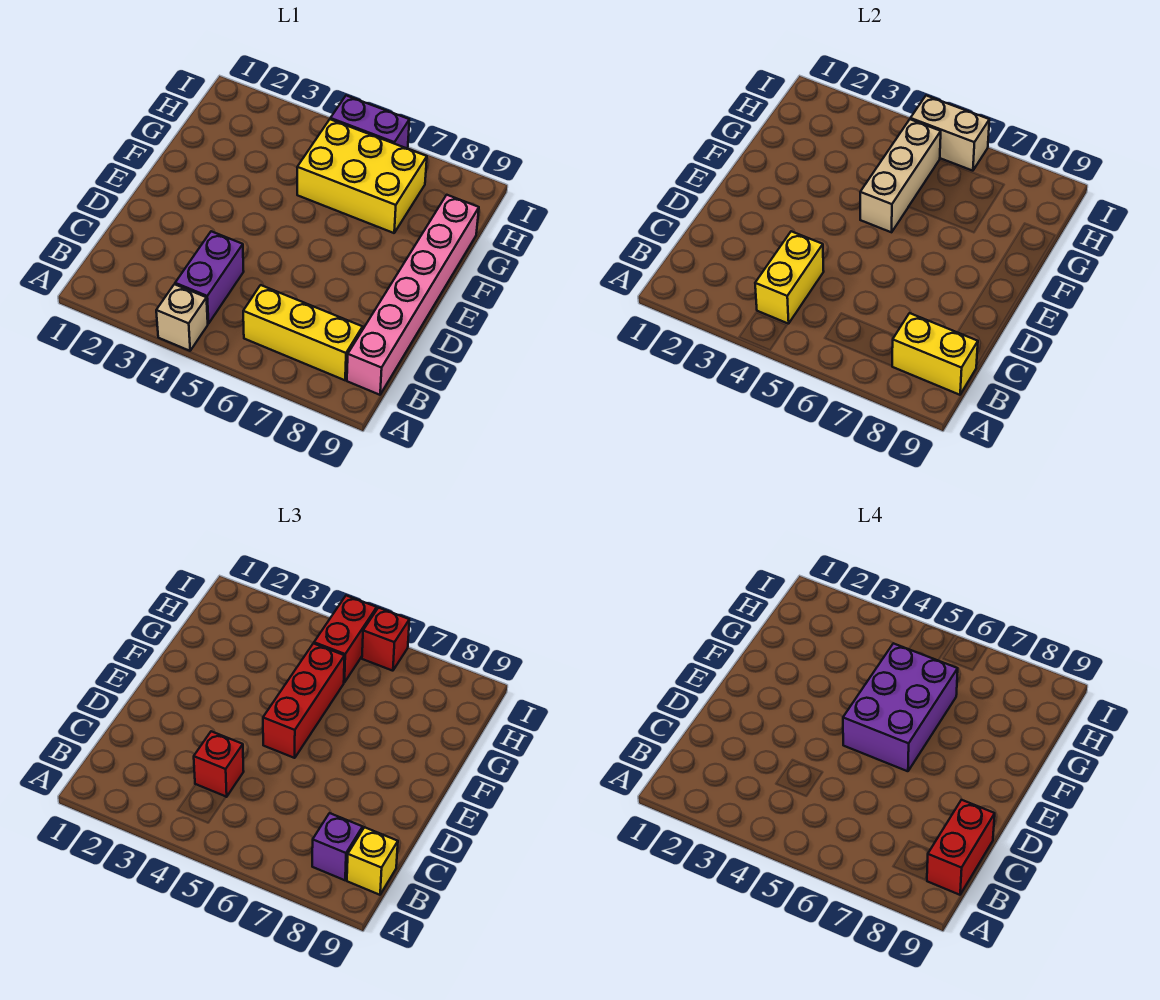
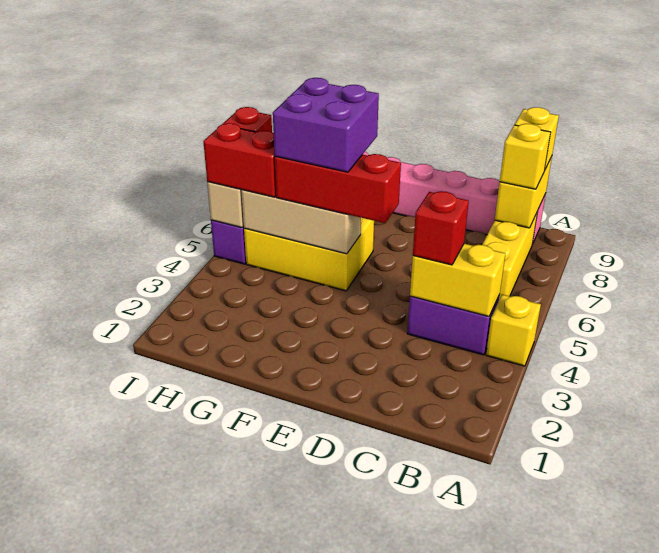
tan brick A4 level 1 -> yellow brick A4 level 1
purple brick B8 level 3 -> yellow brick B8 level 3
red brick B9:C9 level 4 -> none
purple brick E5:G6 level 4 -> purple brick F5:G6 level 4
yellow brick G5:H7 level 1 -> yellow brick F5:H6 level 1

